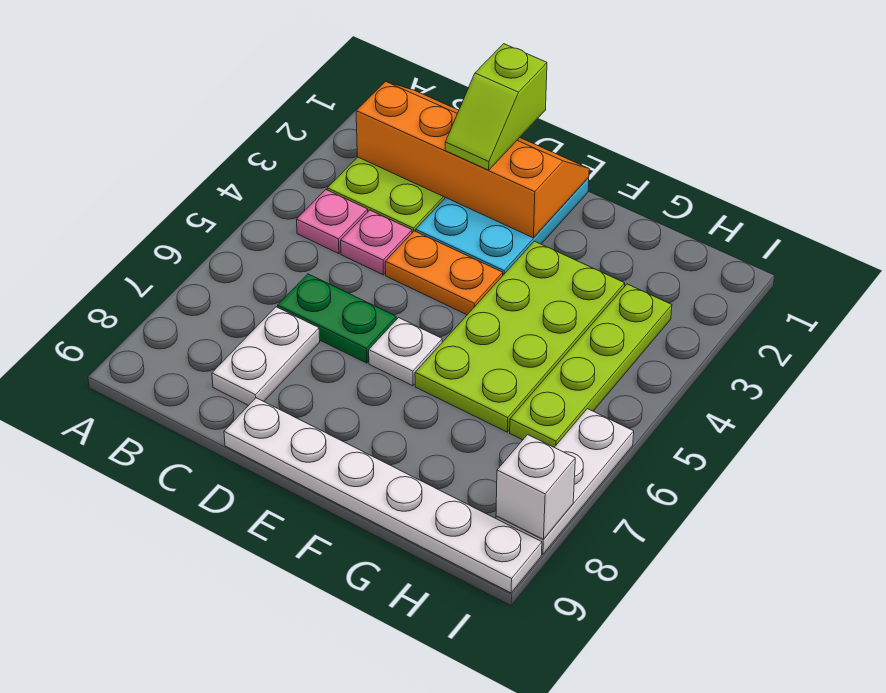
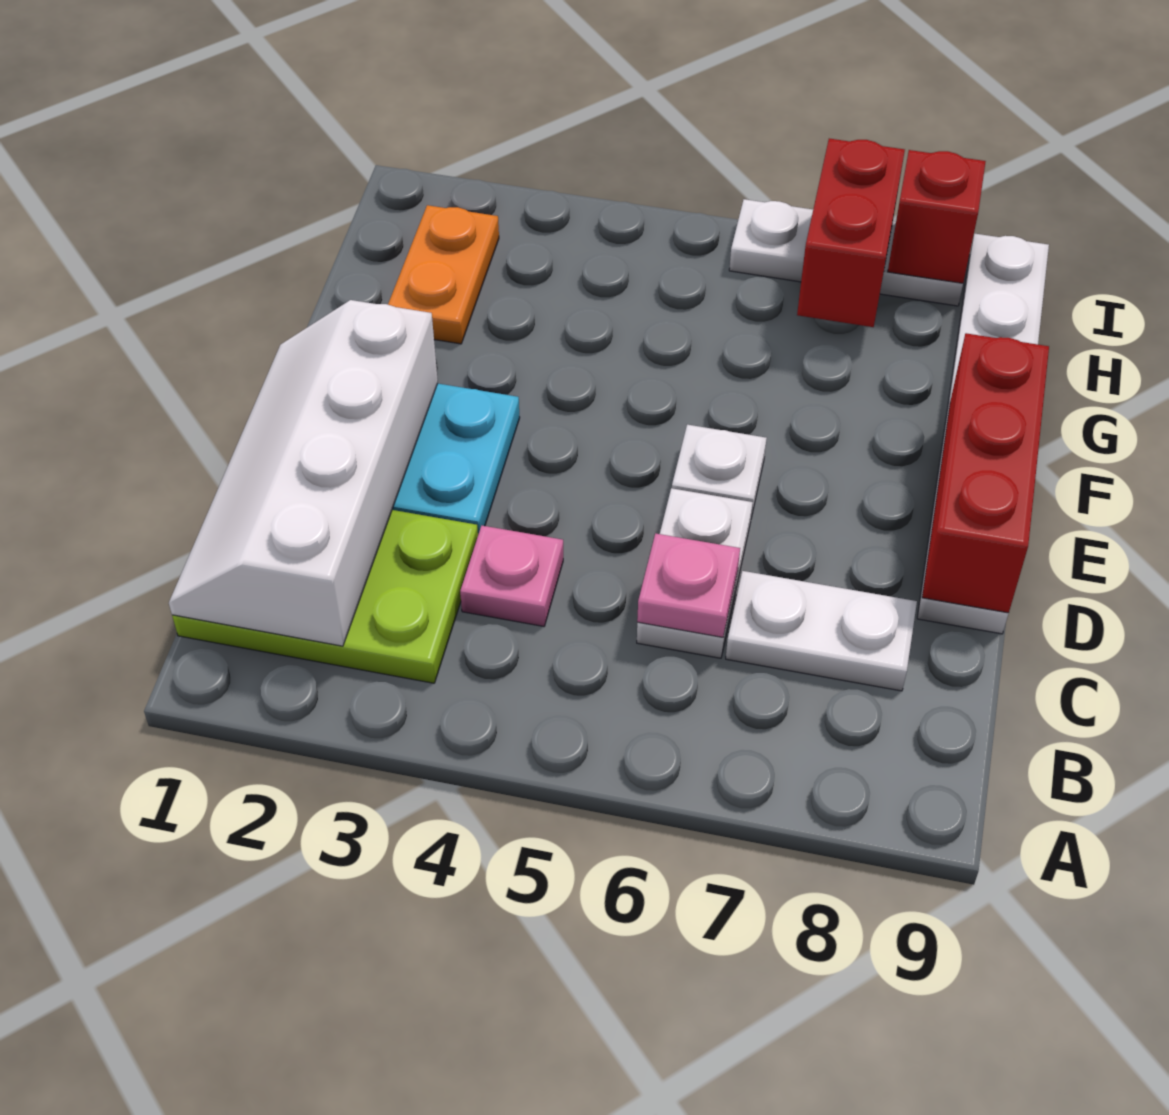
orange slope B1:E2 level 2 top 2 -> white slope B1:E2 level 2 top 2
pink plate B4 level 1 -> pink plate C6 level 2
green plate C6:D6 level 1 -> white plate C6:D6 level 1
lime slope D1:D2 level 3 top 1 -> none
orange plate D4:E4 level 1 -> orange plate G2:H2 level 1
none -> red brick D9:F9 level 2
lime plate F3:G6 level 1 -> none
lime plate H3:H6 level 1 -> none
none -> red brick H7:I7 level 2
white brick I8 level 2 -> red brick I8 level 2

